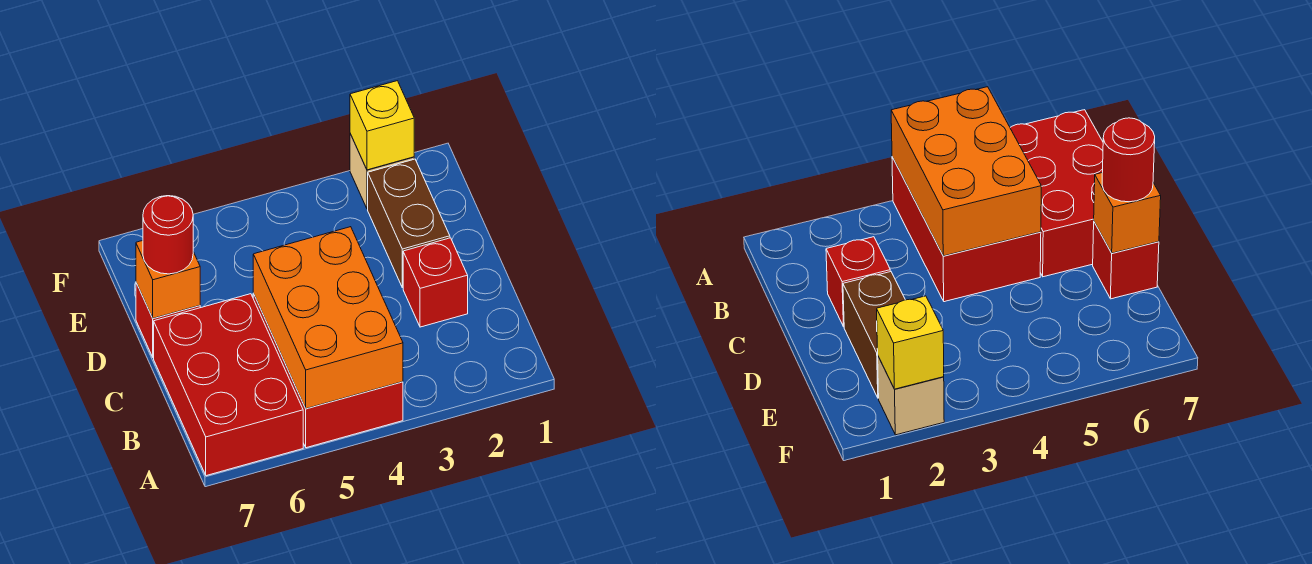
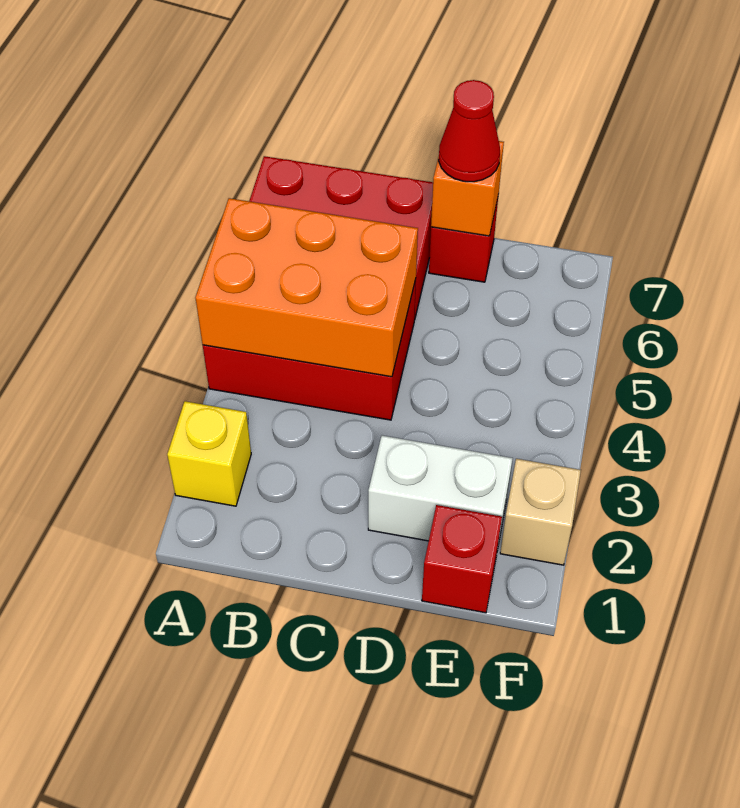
red brick C2 level 1 -> red brick E1 level 1
brown brick D2:E2 level 1 -> white brick D2:E2 level 1
red round brick D7 level 3 -> red cone D7 level 3
yellow brick F2 level 2 -> yellow brick A2 level 1

